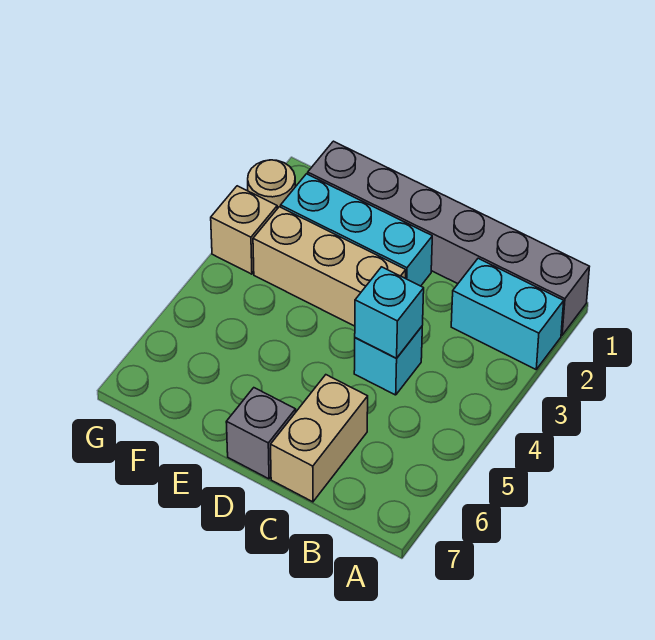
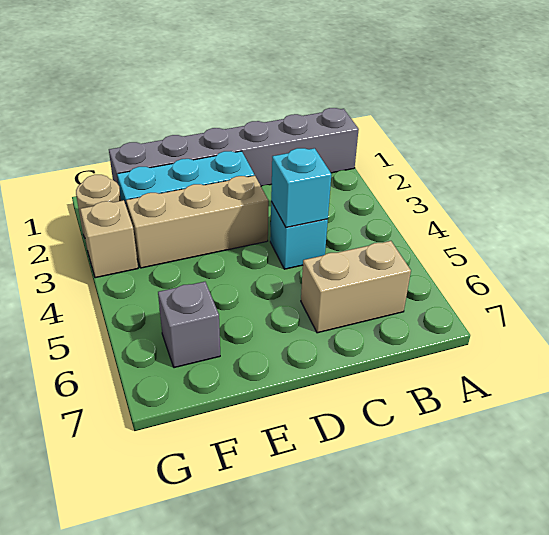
cyan brick A2:B2 level 1 -> none
tan brick C6:C7 level 1 -> tan brick B6:C6 level 1
grey brick D7 level 1 -> grey brick F6 level 1

